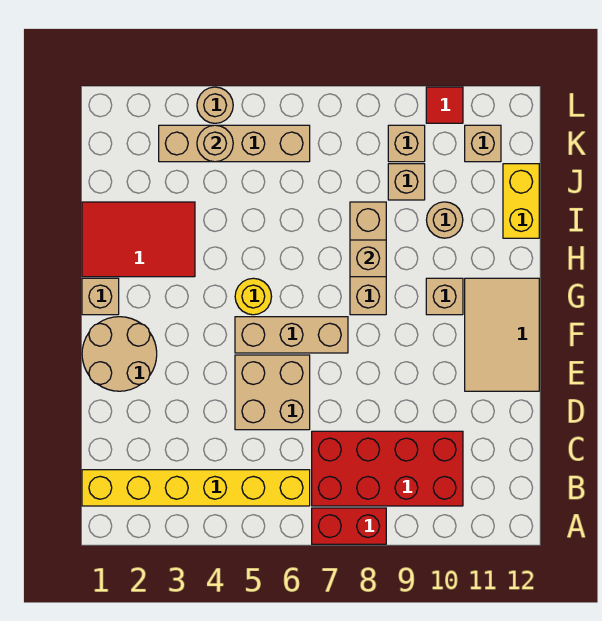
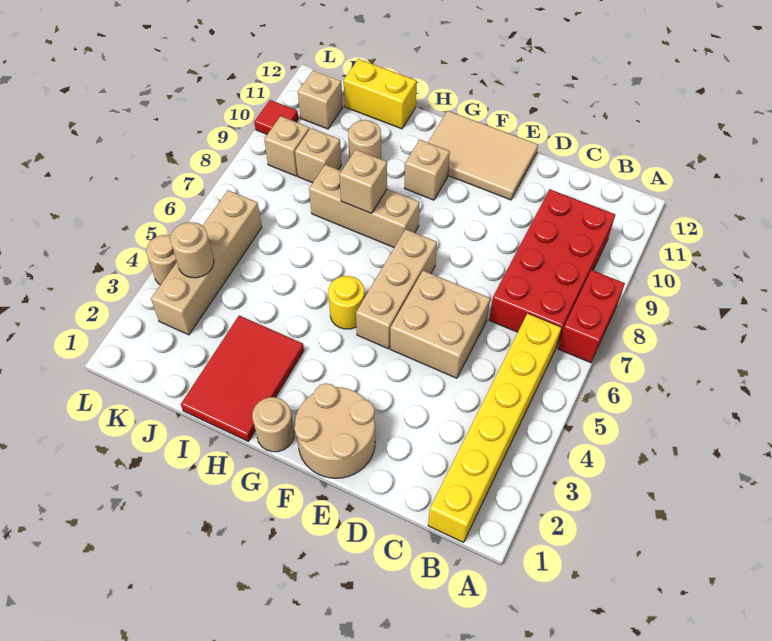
tan brick G1 level 1 -> tan round brick G1 level 1

